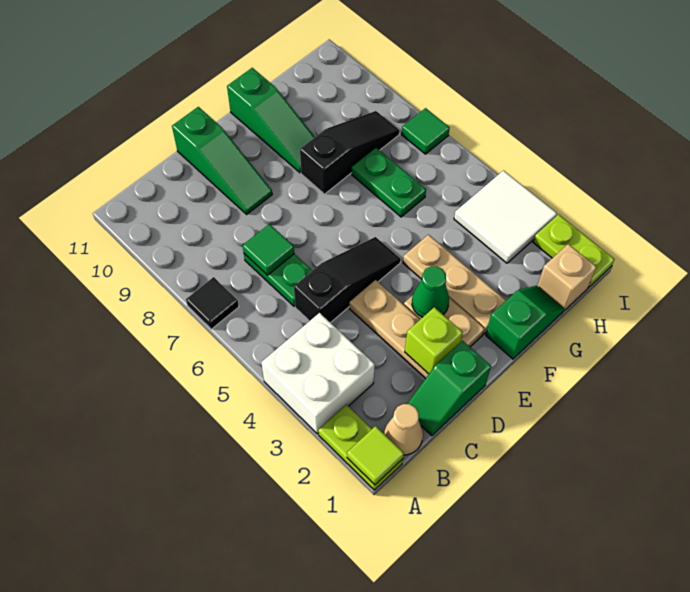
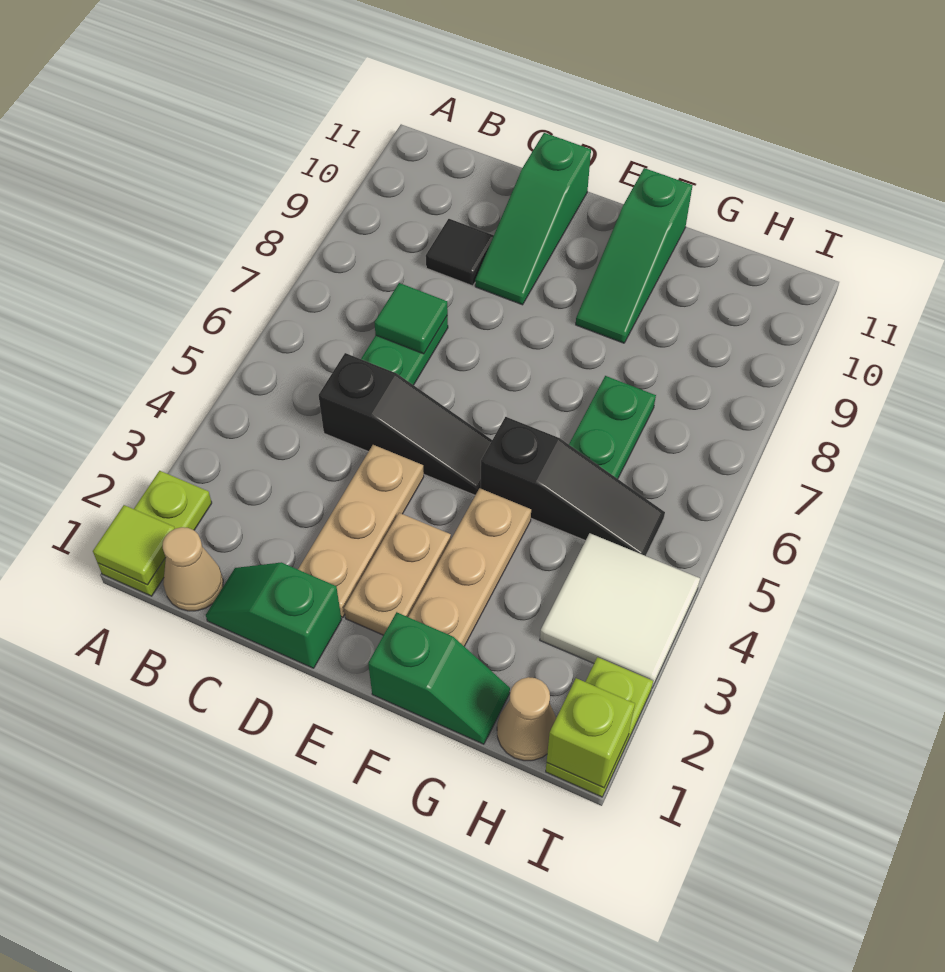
white brick A3:B4 level 1 -> none
black tile A7 level 1 -> black tile C9 level 1
lime brick D2 level 2 -> lime brick I1 level 2
green cone E3 level 2 -> none
black slope F8:H8 level 1 top F -> black slope F5:H5 level 1 top F
tan brick H1 level 1 -> tan cone H1 level 1
green tile I7 level 1 -> none

